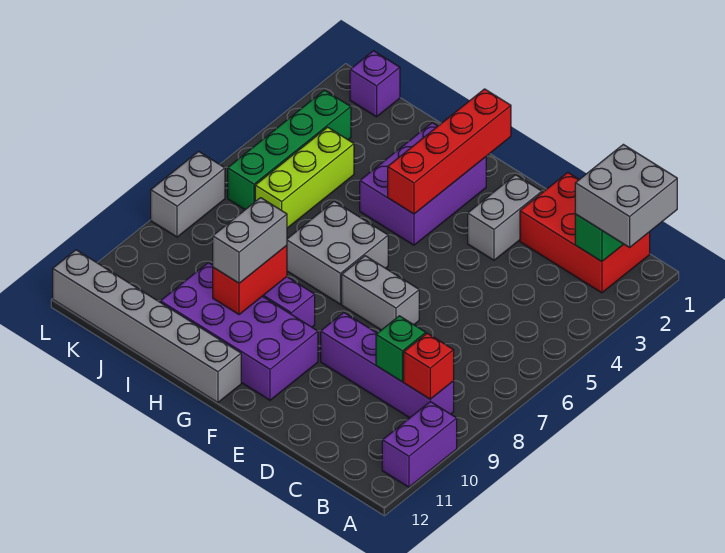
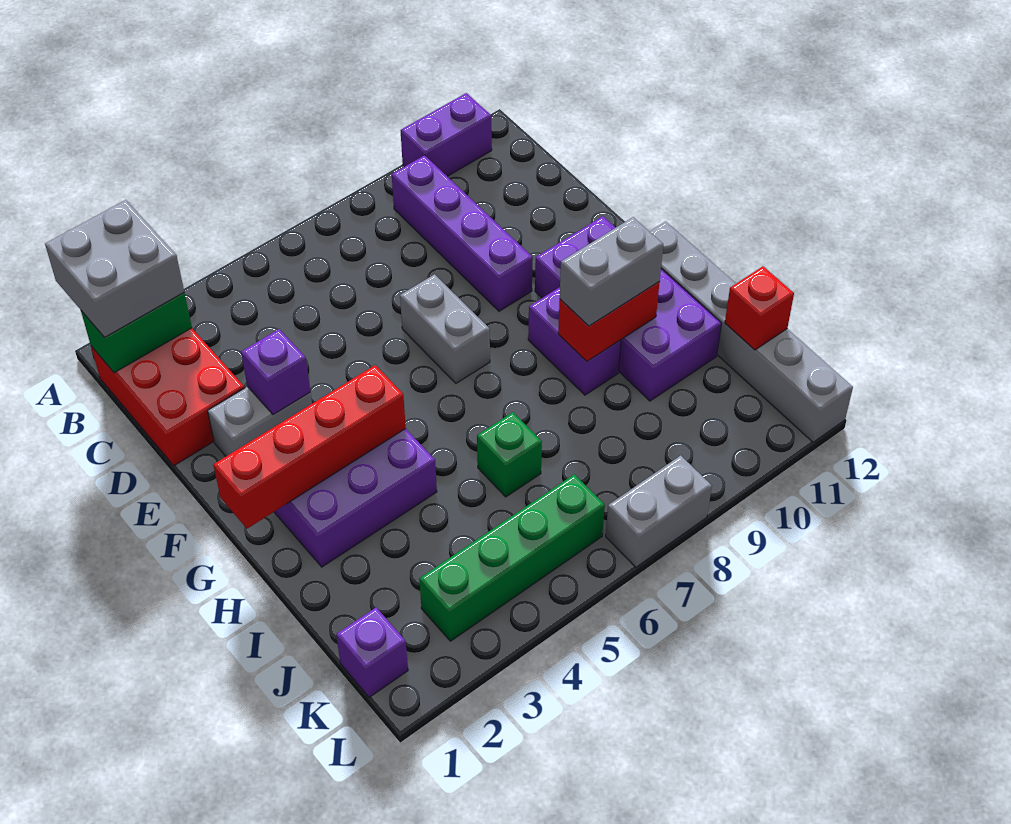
red brick B9 level 2 -> red brick J12 level 2
green brick C9 level 2 -> green brick I6 level 1
none -> purple brick E3 level 2
grey brick G6:H7 level 1 -> none
lime brick J4:J6 level 1 -> none

